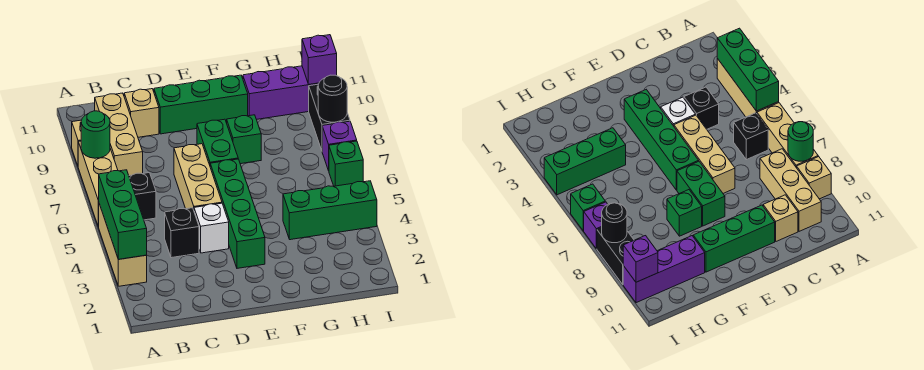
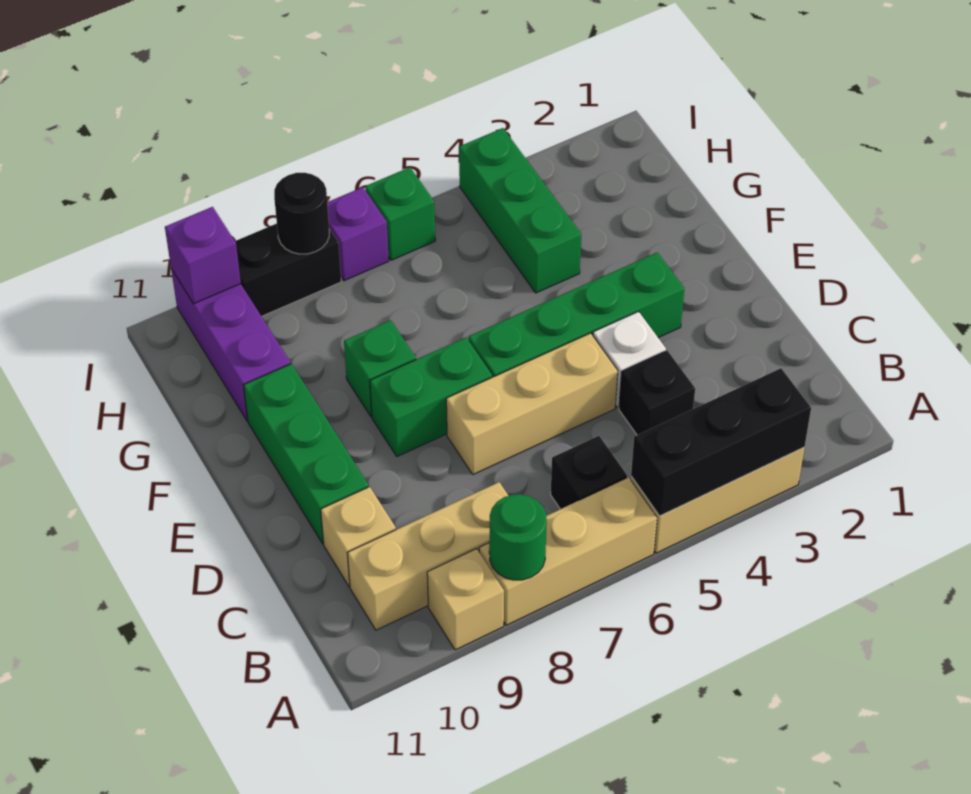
green brick A3:A5 level 2 -> black brick A3:A5 level 2

